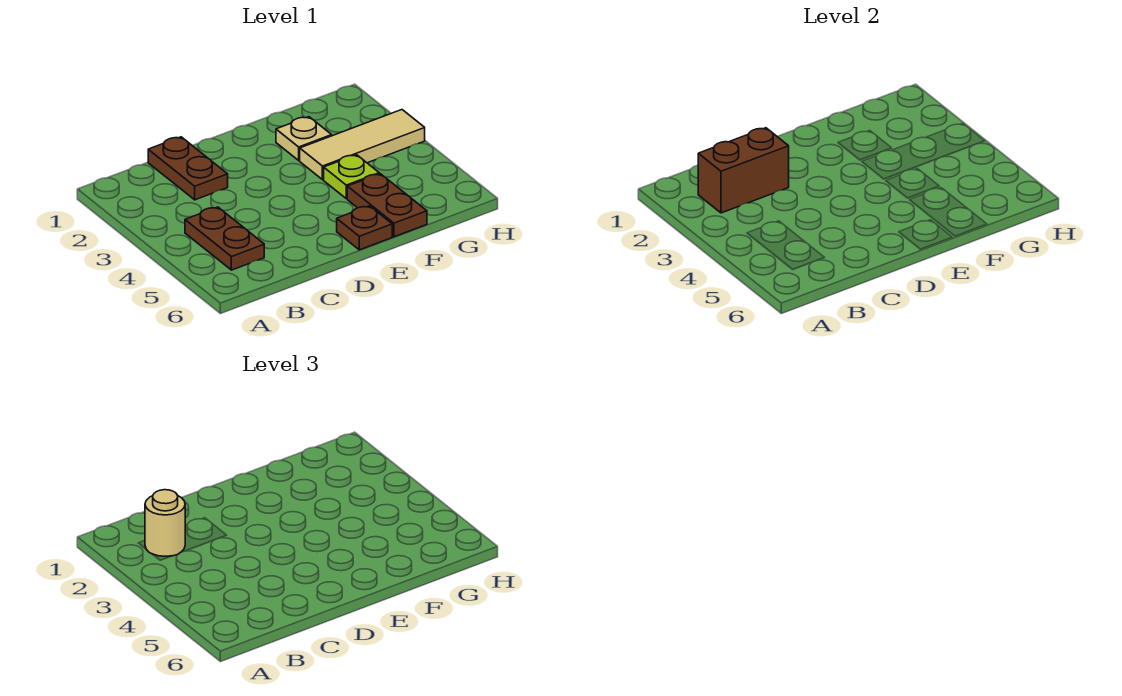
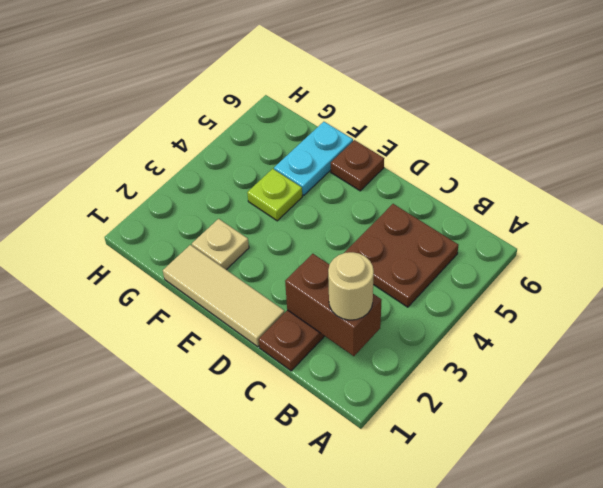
brown plate B4:B5 level 1 -> brown plate B4:C5 level 1
tan tile F3:H3 level 1 -> tan tile D1:F1 level 1
brown plate F5:F6 level 1 -> cyan plate F5:F6 level 1

